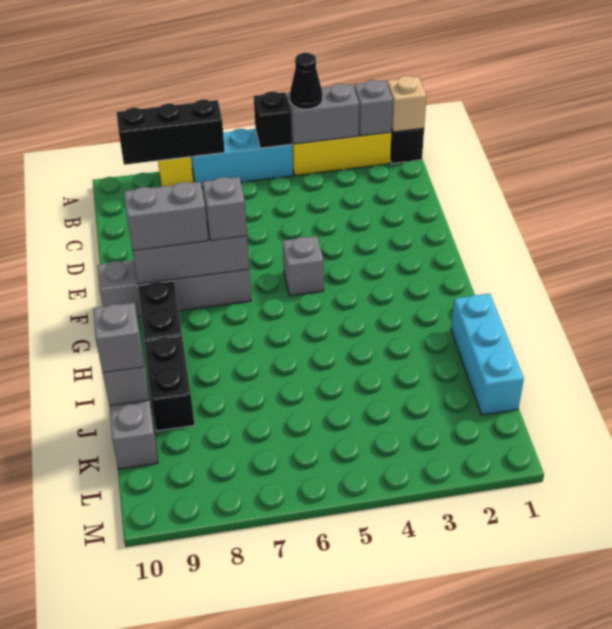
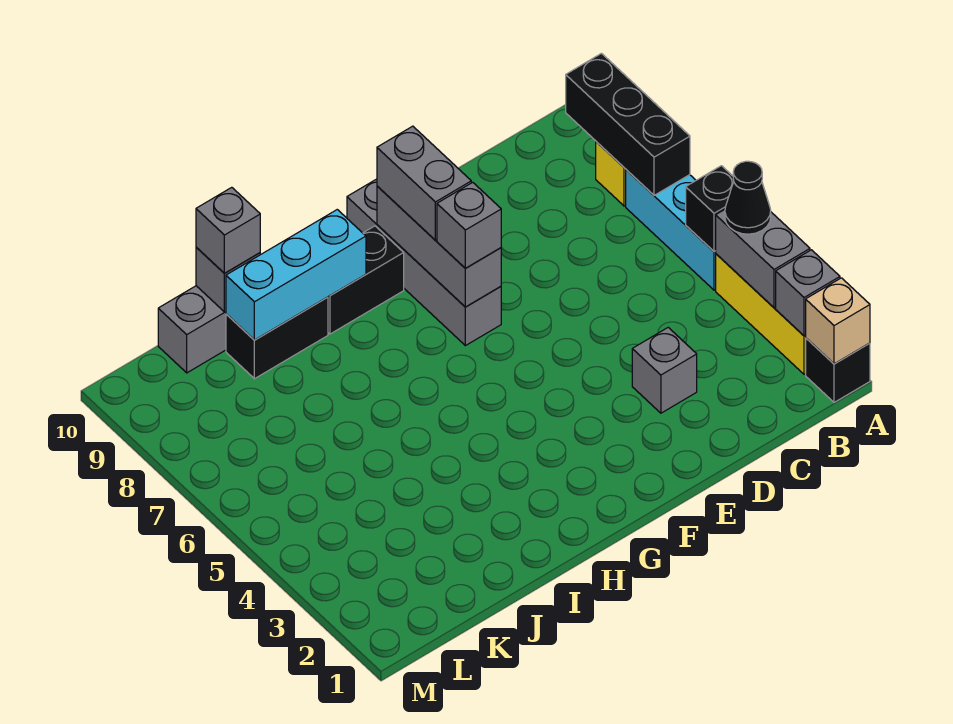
grey brick F5 level 1 -> grey brick D3 level 1
cyan brick I1:K1 level 1 -> cyan brick H9:J9 level 2

